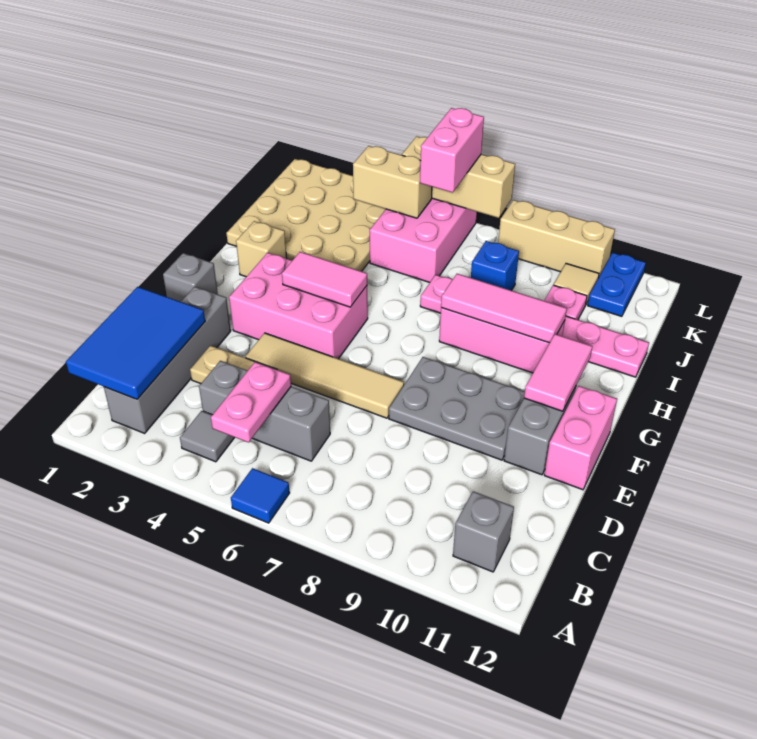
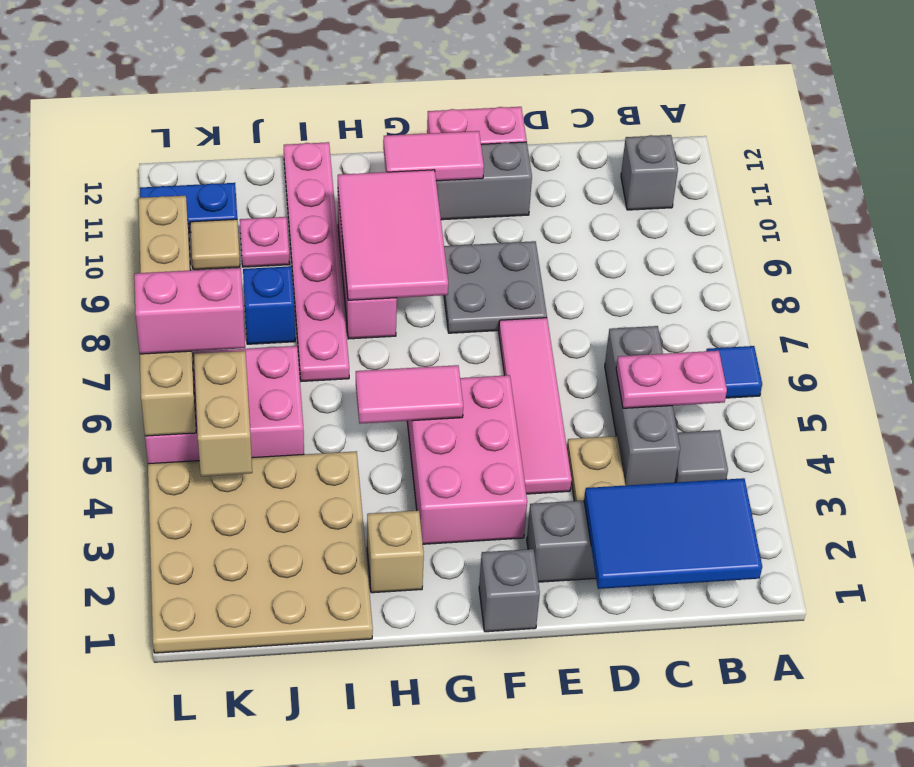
tan tile E4:E7 level 1 -> pink tile E4:E7 level 1
grey plate E8:F10 level 1 -> grey plate E8:F9 level 1
pink tile G4:G5 level 2 -> pink tile G5:H5 level 2
pink tile H8:H10 level 2 -> pink tile G8:H10 level 2

